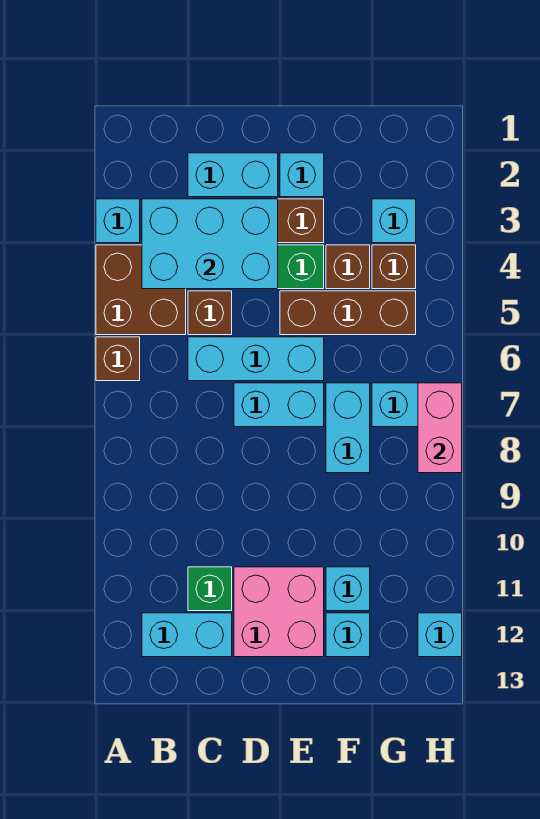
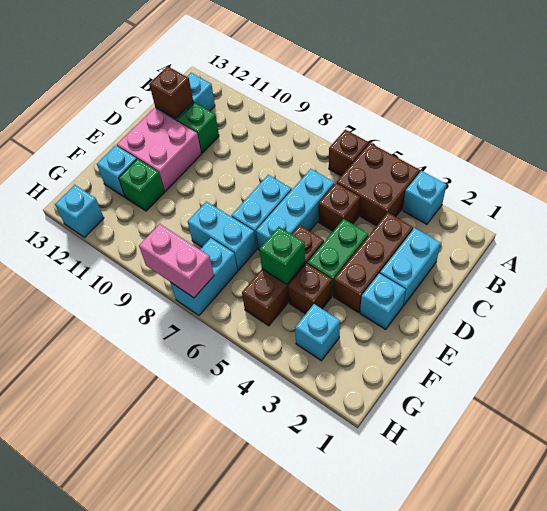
cyan brick B3:D4 level 2 -> none
none -> green brick F5 level 2
cyan brick F11 level 1 -> green brick F11 level 1
brown brick G4 level 1 -> brown brick C12 level 2

